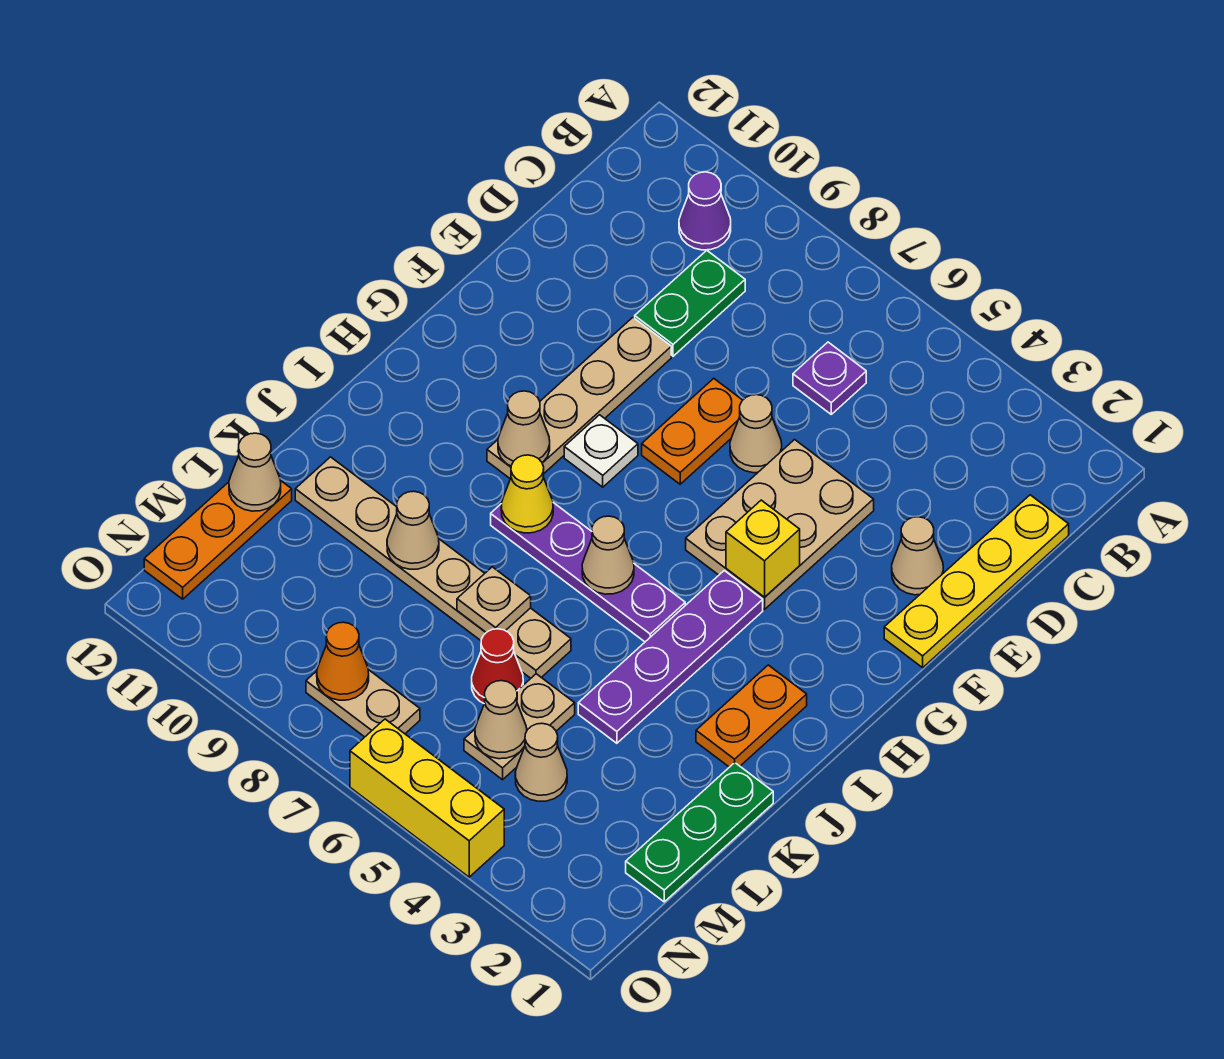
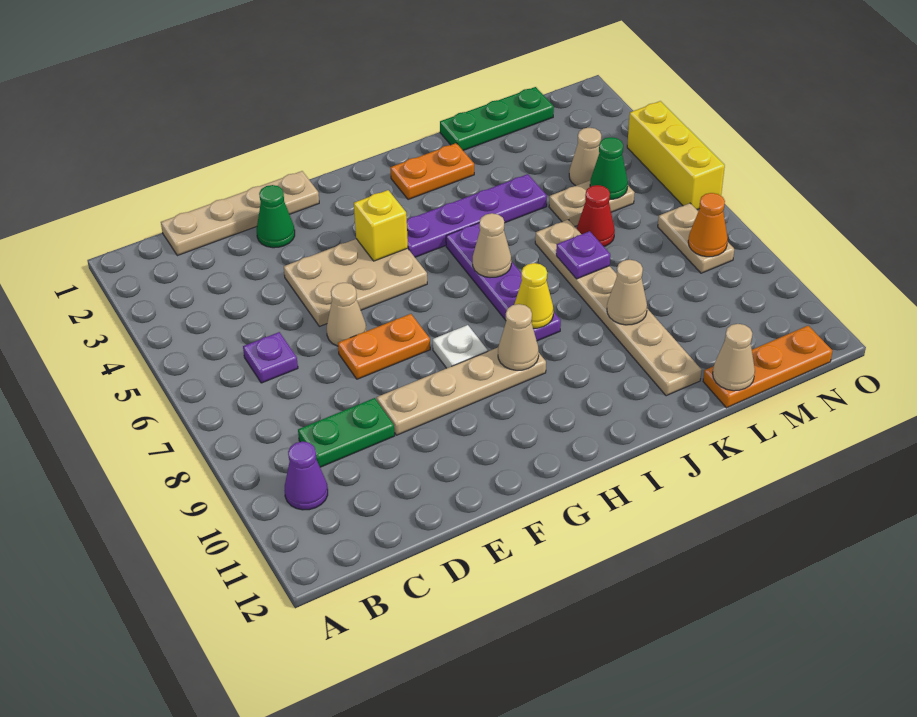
yellow plate C1:F1 level 1 -> tan plate C1:F1 level 1
tan cone E2 level 1 -> green cone E2 level 1
tan plate K7 level 2 -> purple plate K7 level 2
tan cone M5 level 2 -> green cone M5 level 2

